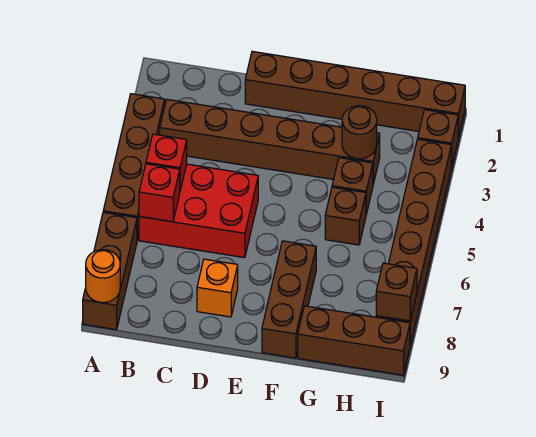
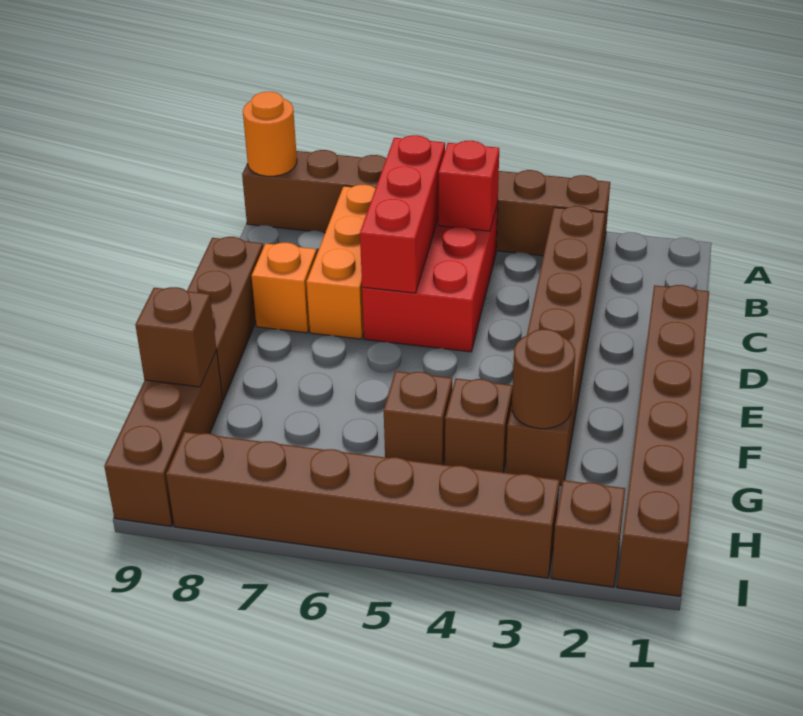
red brick B6 level 2 -> red brick B6:D6 level 2
none -> orange brick B7:D7 level 1
brown brick F7:F9 level 1 -> brown brick D9:F9 level 1
brown brick I8 level 2 -> brown brick G9 level 2

